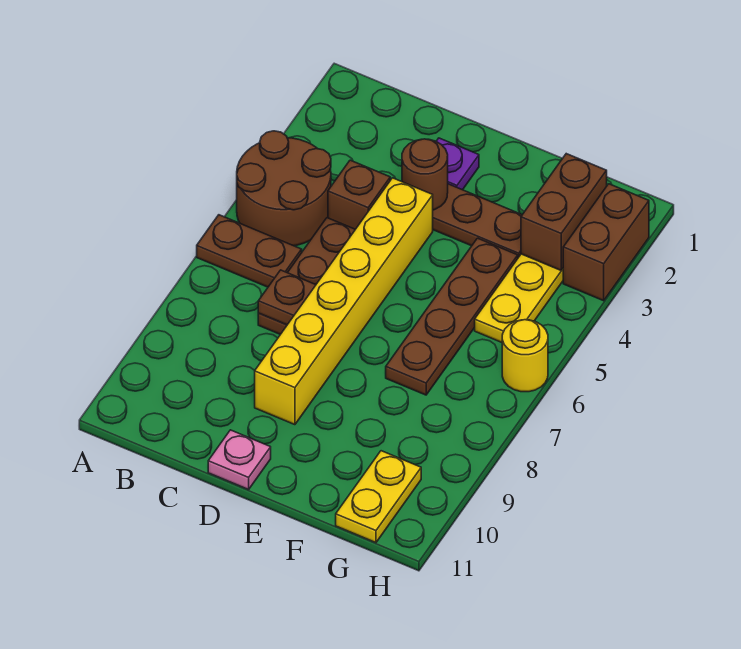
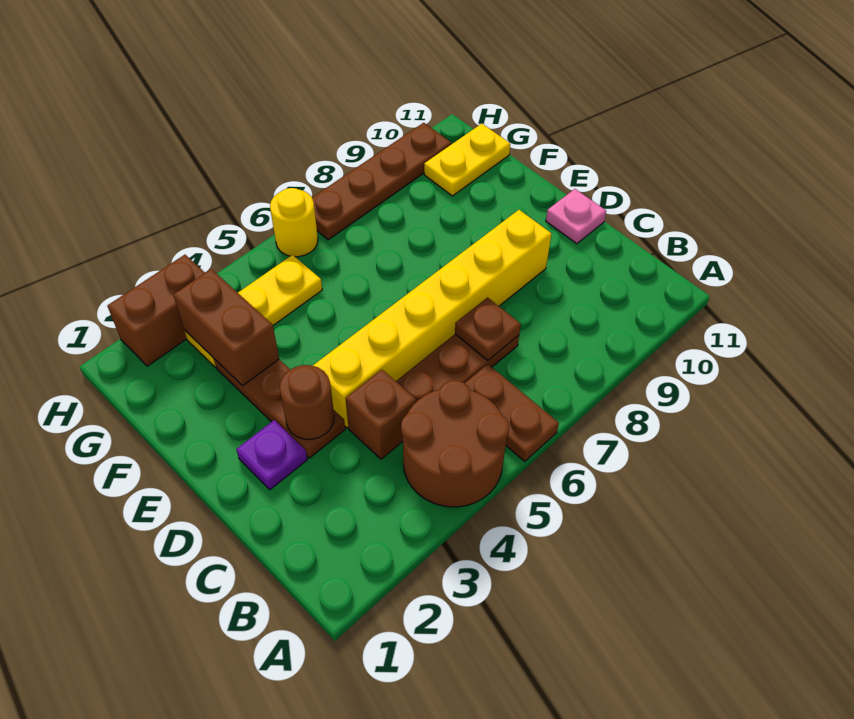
brown plate F4:F7 level 1 -> brown plate H7:H10 level 1
brown brick G2:G3 level 2 -> brown brick F3:G3 level 2

